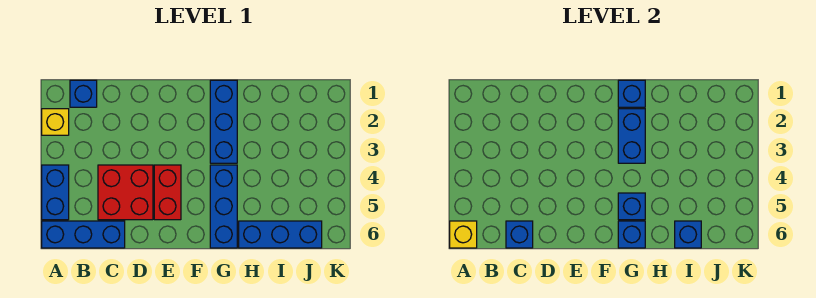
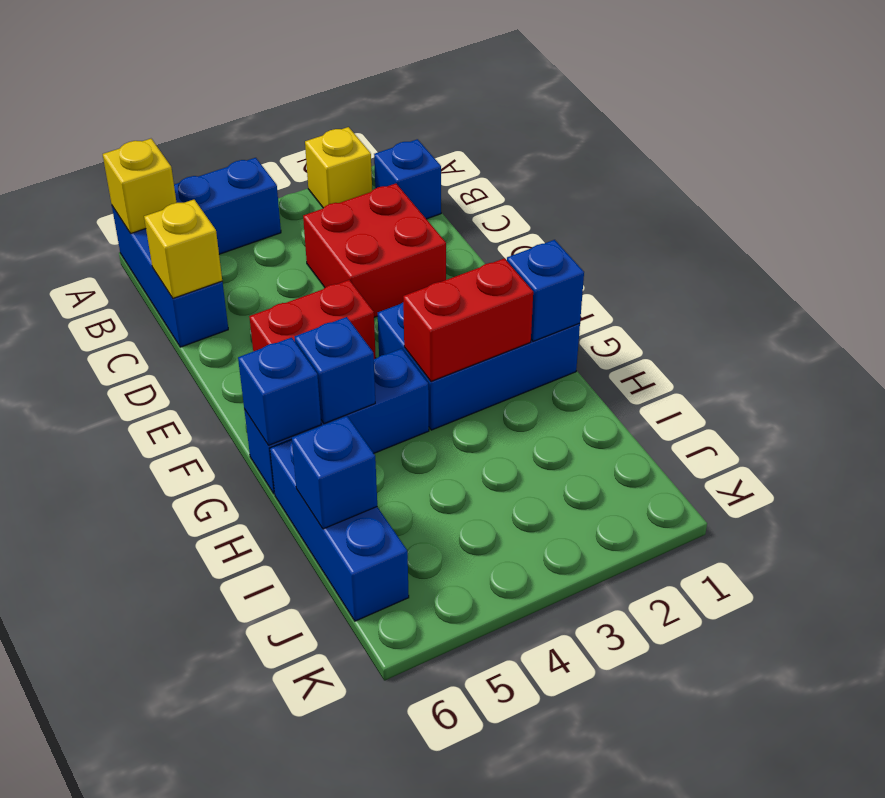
red brick C4:D5 level 1 -> red brick C2:D3 level 1
blue brick C6 level 2 -> yellow brick C6 level 2
blue brick G1:G3 level 1 -> blue brick F1:G3 level 1
blue brick G2:G3 level 2 -> red brick G2:G3 level 2

